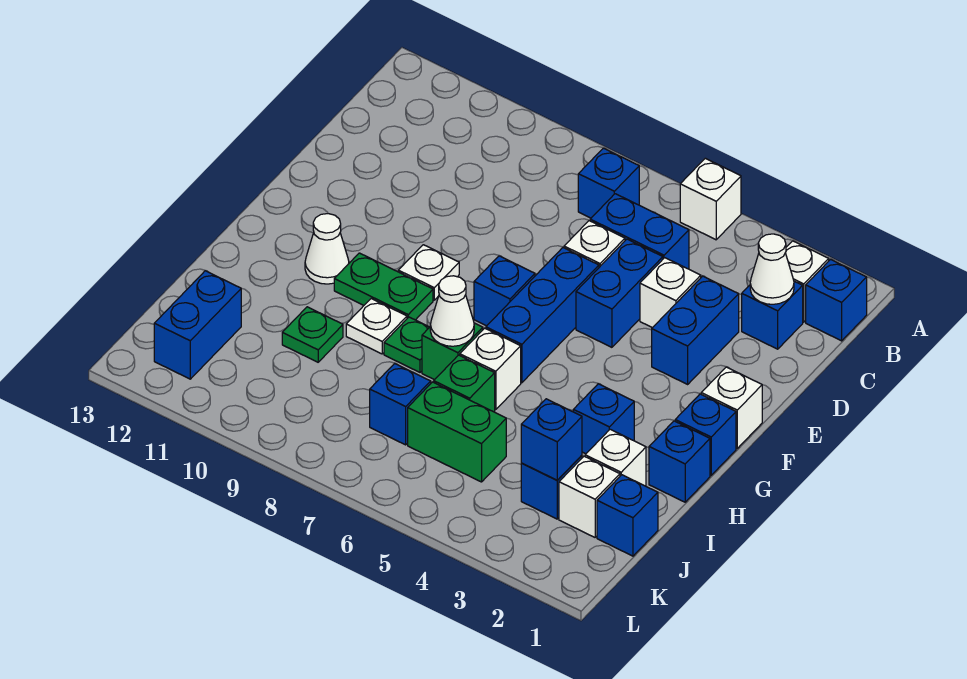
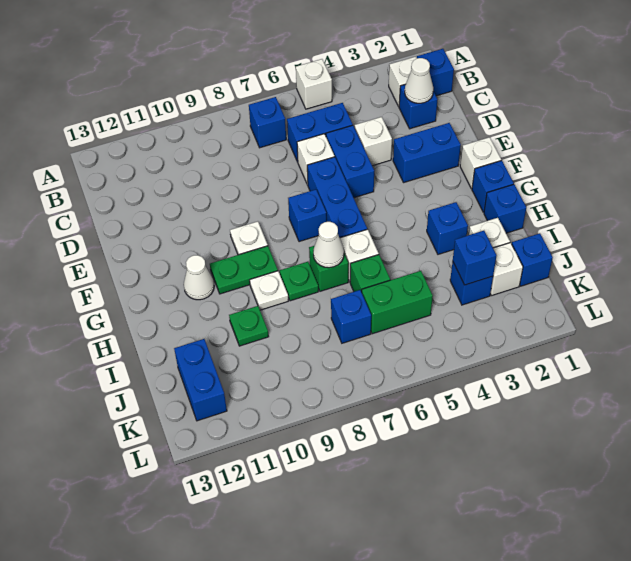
blue brick D3:E3 level 1 -> blue brick E2:E3 level 1

